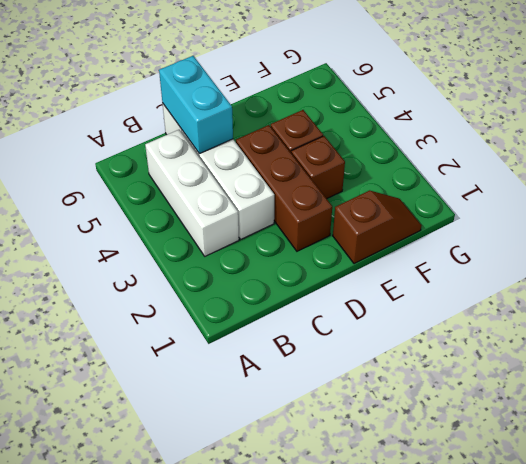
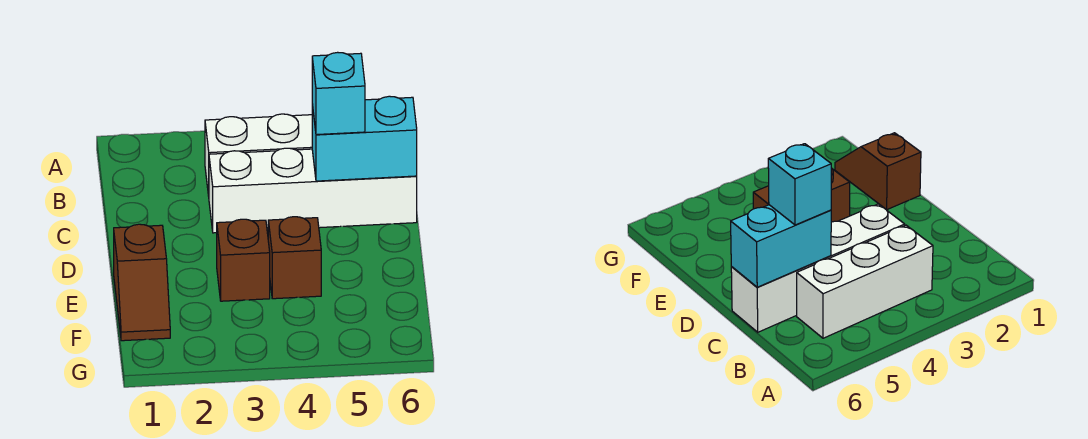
none -> cyan brick C5 level 3
brown brick D2:D4 level 1 -> none

